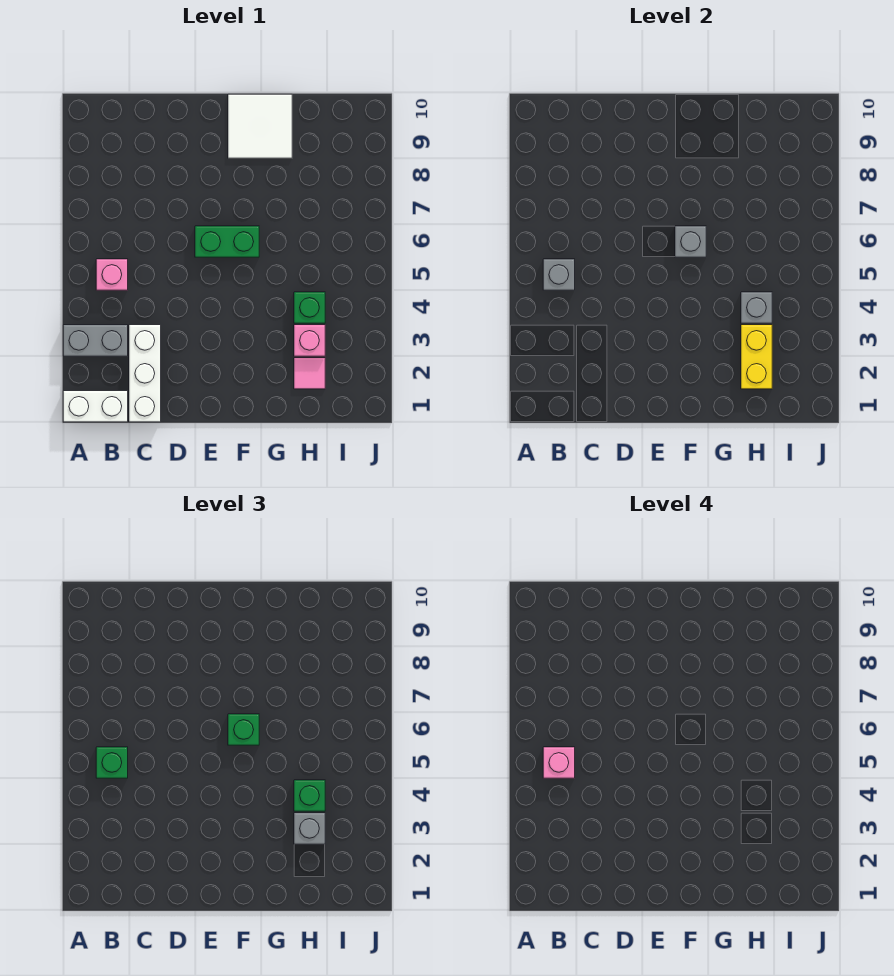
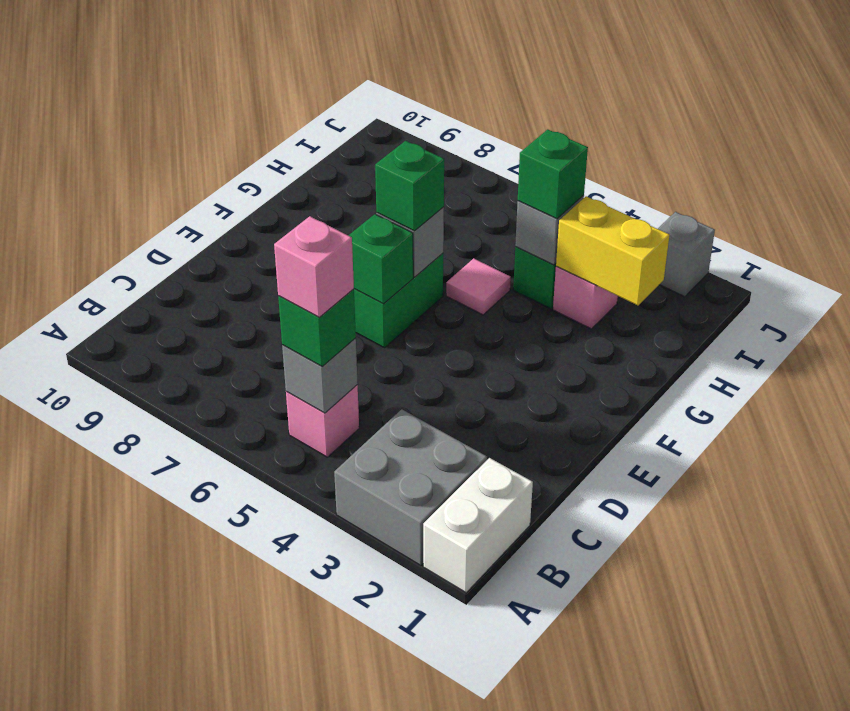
grey brick A3:B3 level 1 -> grey brick A2:B3 level 1
white brick C1:C3 level 1 -> none
none -> green brick E6 level 2
white tile F9:G10 level 1 -> none
pink tile H2 level 1 -> pink tile G5 level 1
grey brick H3 level 3 -> grey brick J2 level 1

